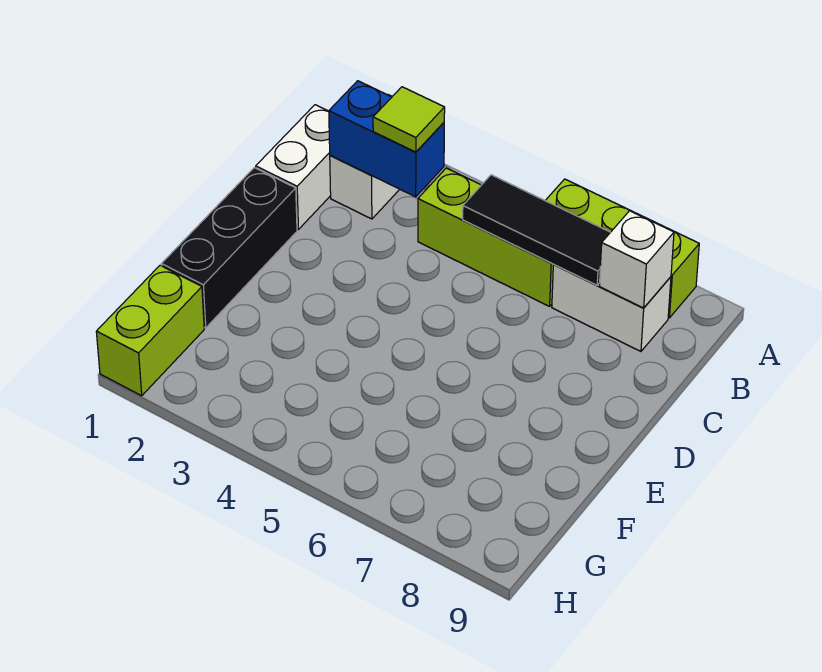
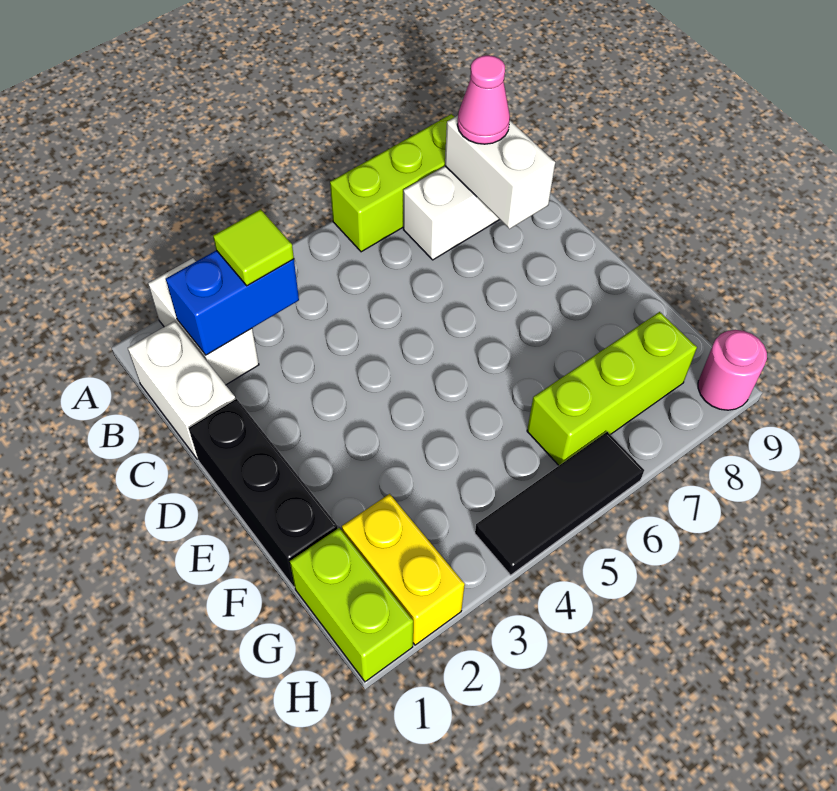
lime brick B4:B6 level 1 -> lime brick G6:G8 level 1
black tile B5:B7 level 2 -> black tile H4:H6 level 1
white brick B8 level 2 -> white brick B8:C8 level 2
none -> pink cone B8 level 3
none -> yellow brick G2:H2 level 1
none -> pink round brick H9 level 1

